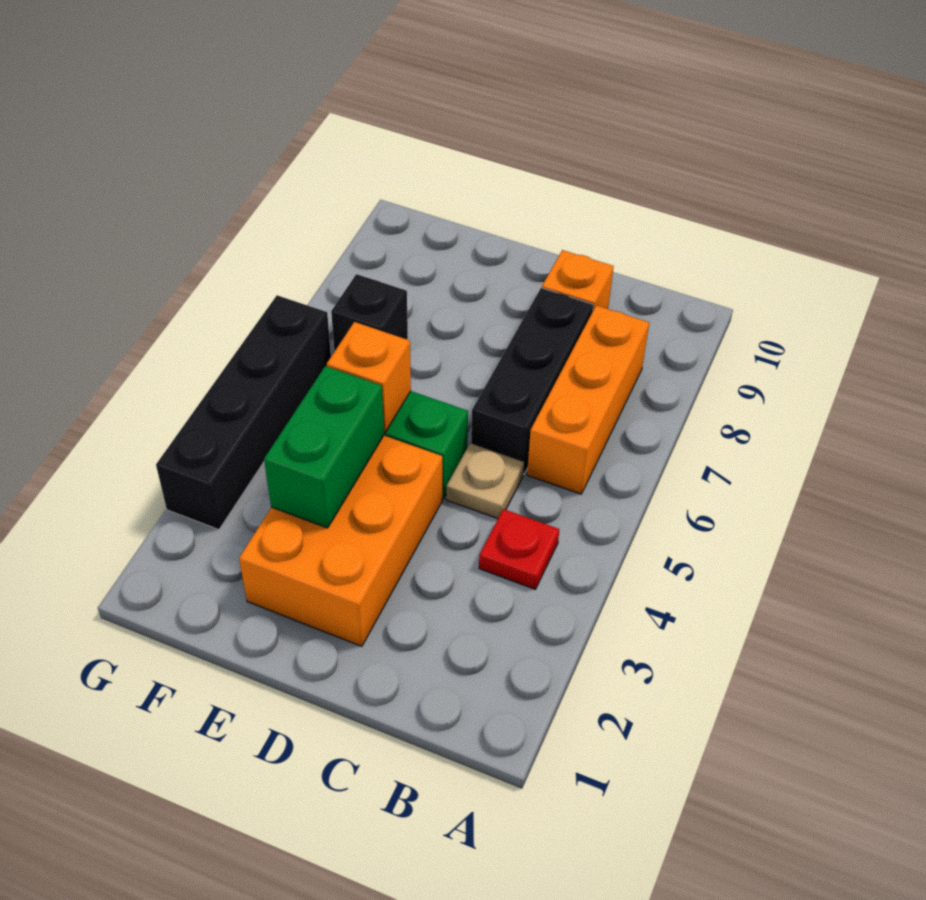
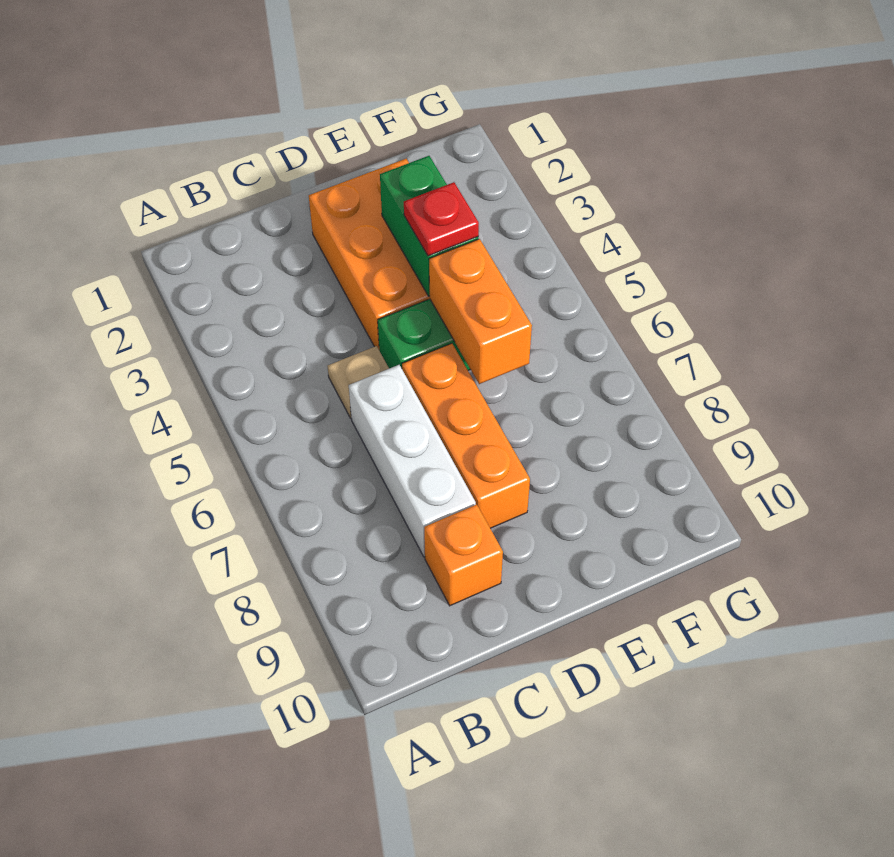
red plate B4 level 1 -> red plate E4 level 3
orange brick B6:B8 level 1 -> orange brick D6:D8 level 1
black brick C6:C8 level 1 -> white brick C6:C8 level 1
orange brick E5 level 2 -> orange brick E5:E6 level 2
black brick F7 level 1 -> none
black brick G3:G6 level 1 -> none

